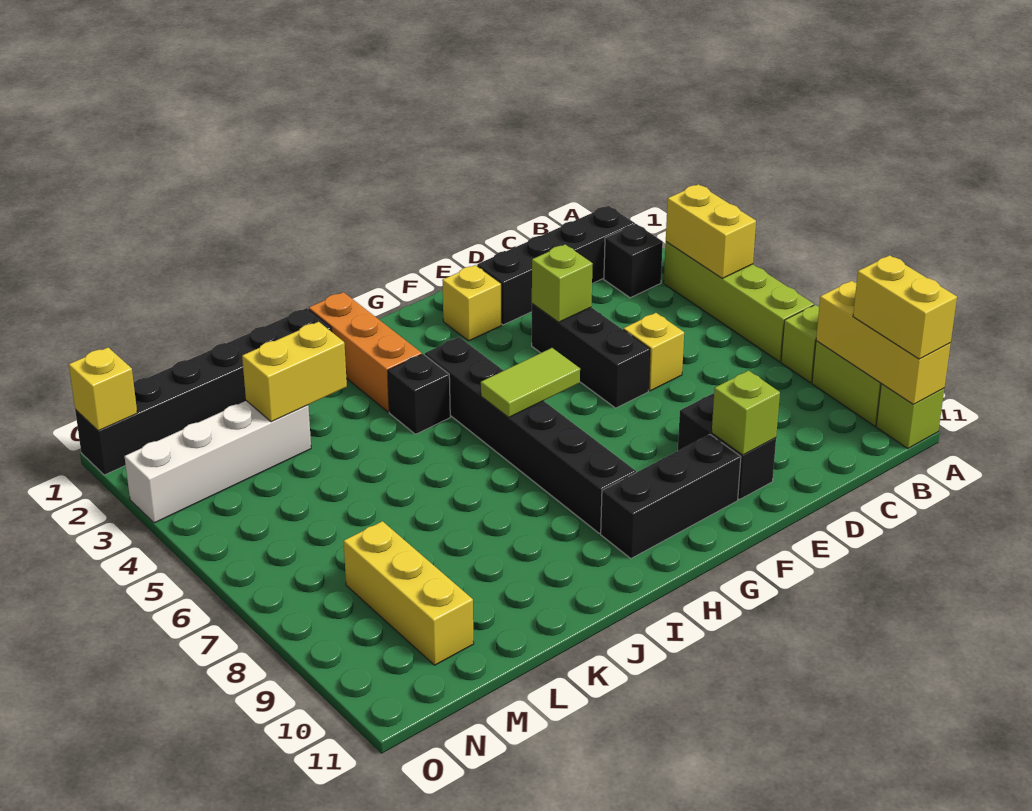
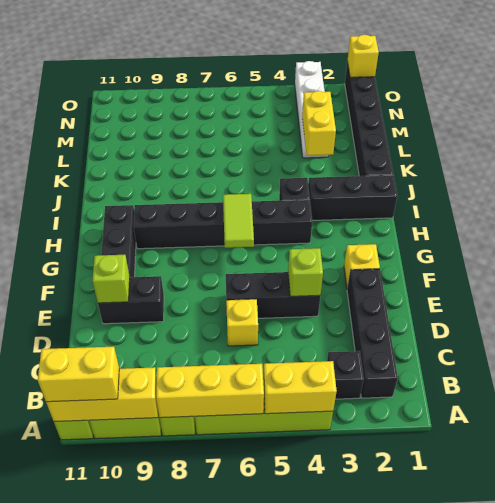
orange brick I1:I3 level 1 -> black brick I1:I3 level 1
yellow brick M8:M10 level 1 -> yellow brick A6:A8 level 2

